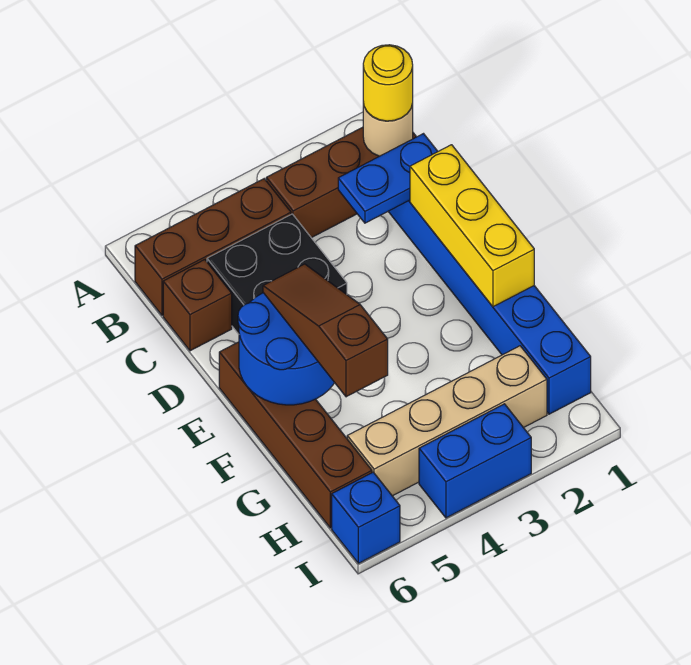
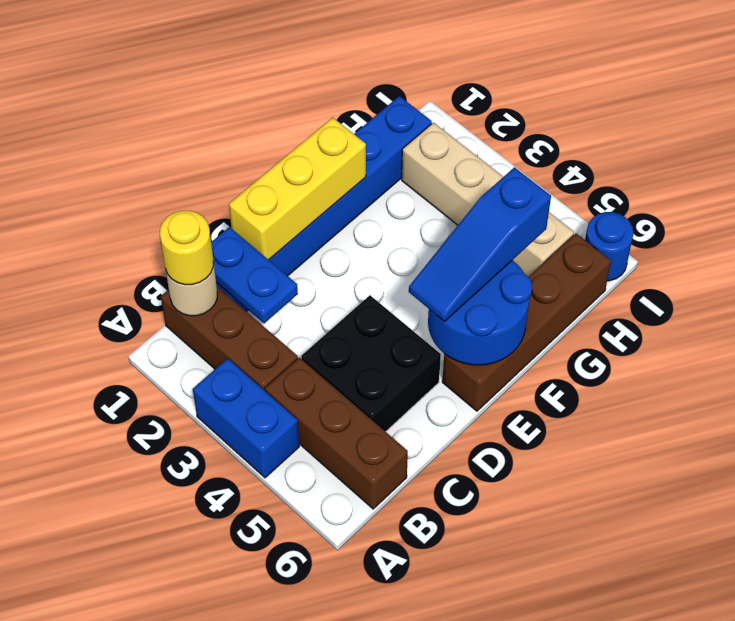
brown brick C6 level 1 -> none
brown slope E5:G5 level 3 top G -> blue slope E5:G5 level 3 top G
blue brick I3:I4 level 1 -> blue brick A3:A4 level 1
blue brick I6 level 1 -> blue round brick I6 level 1

